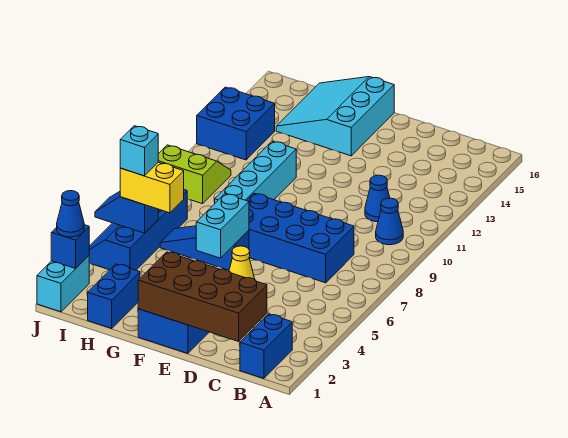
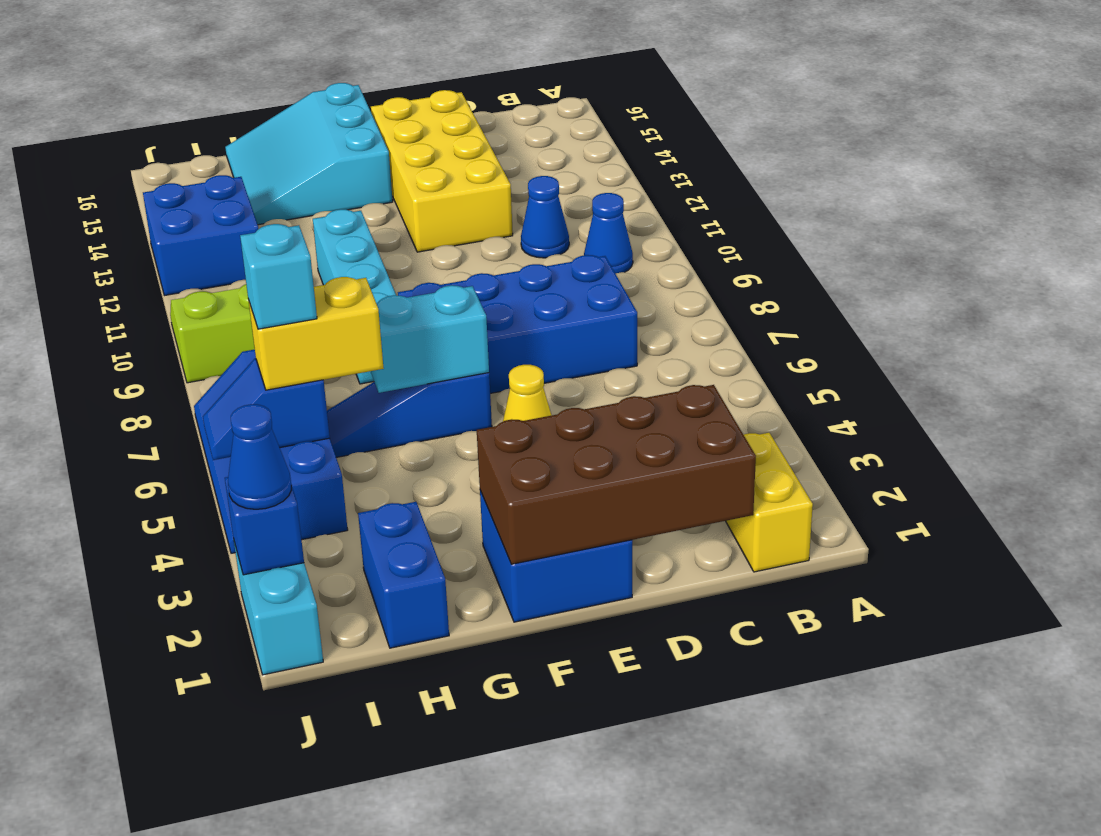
blue brick B1:B2 level 1 -> yellow brick B1:B2 level 1
none -> yellow brick D12:E15 level 1
cyan brick F5:F6 level 2 -> cyan brick F6:G6 level 2

